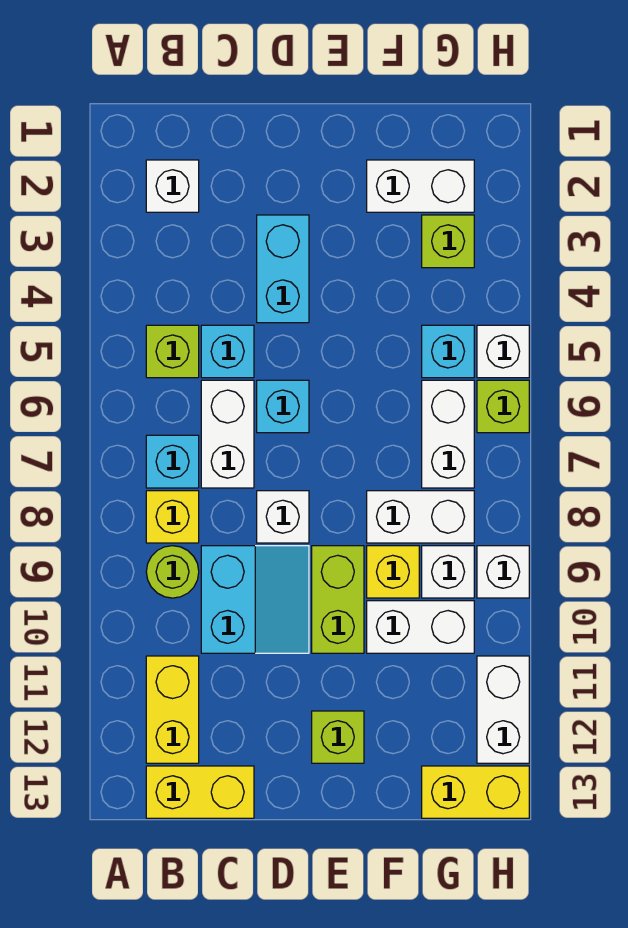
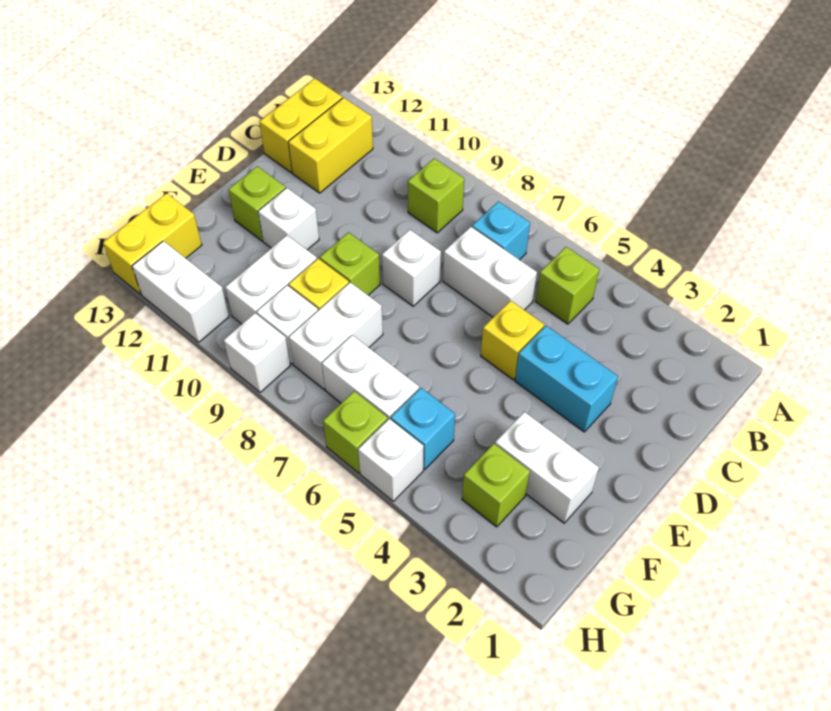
white brick B2 level 1 -> white brick E11 level 1
yellow brick B8 level 1 -> yellow brick D5 level 1
lime round brick B9 level 1 -> lime brick B9 level 1
yellow brick B11:B12 level 1 -> yellow brick B12:C12 level 1
cyan brick C5 level 1 -> none
cyan slope C9:D10 level 1 top C -> none
cyan brick D6 level 1 -> none
lime brick E9:E10 level 1 -> lime brick E9 level 1
white brick F2:G2 level 1 -> white brick F2:F3 level 1

